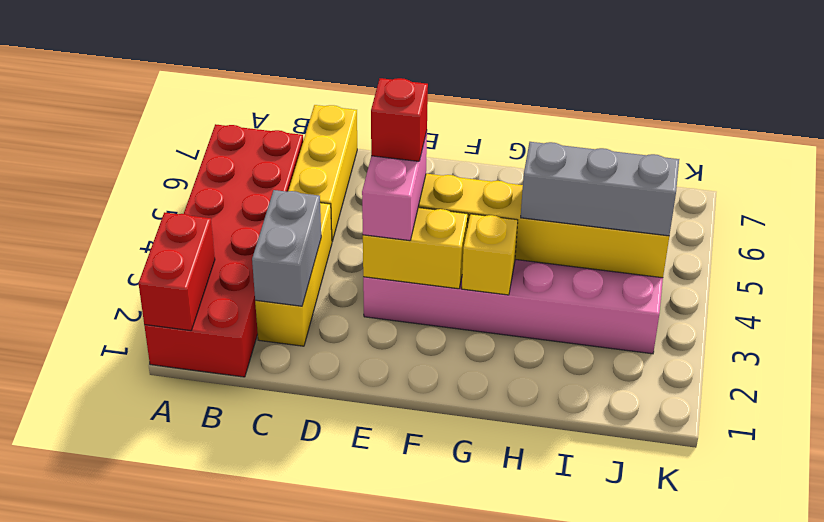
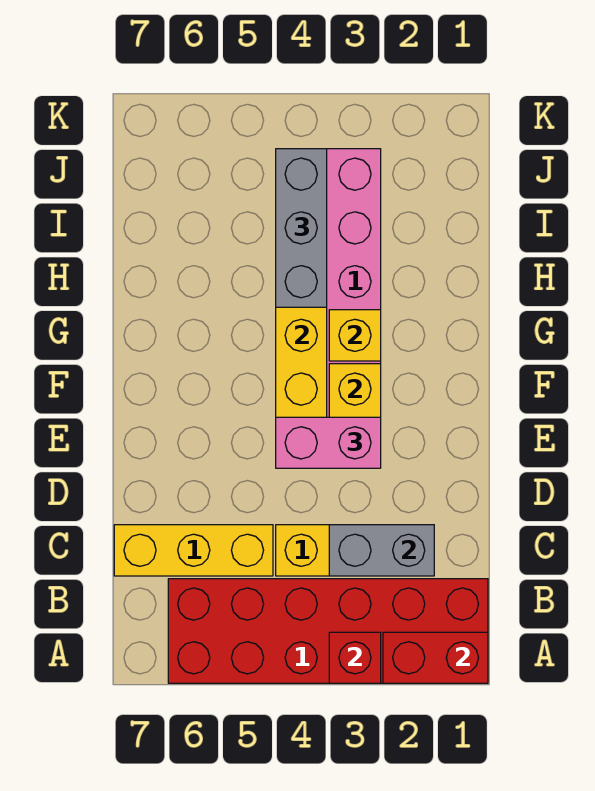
red brick E4 level 4 -> red brick A3 level 2

